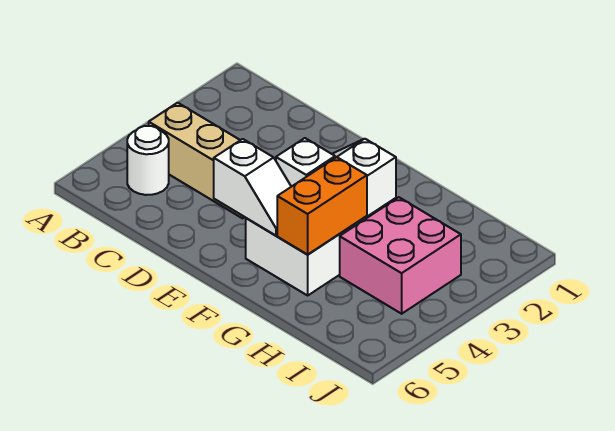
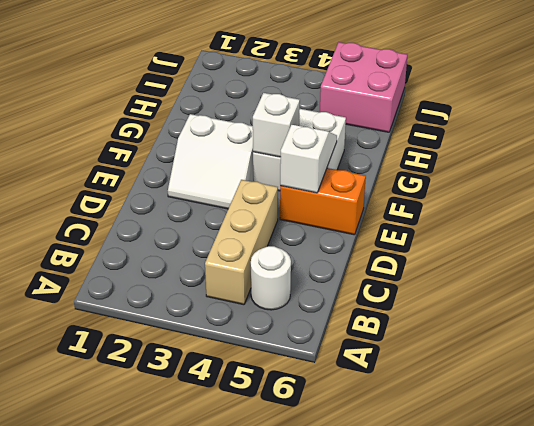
orange brick G4:G5 level 2 -> orange brick E5:E6 level 1
pink brick H3:I4 level 1 -> pink brick I5:J6 level 1

